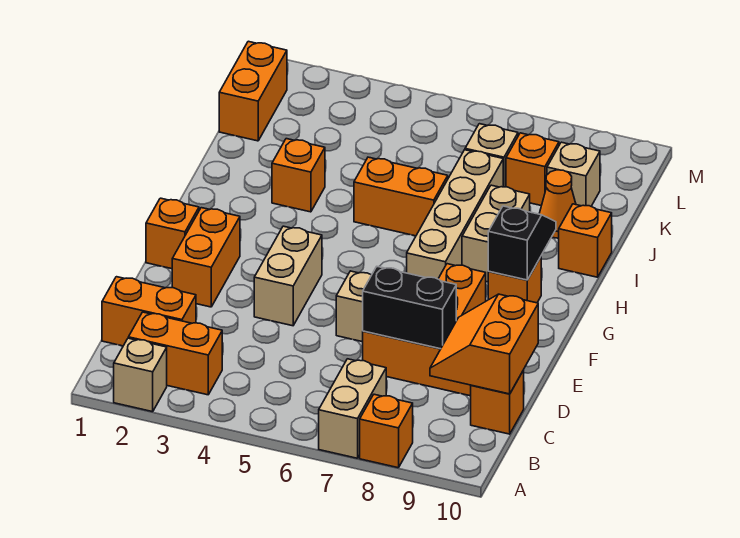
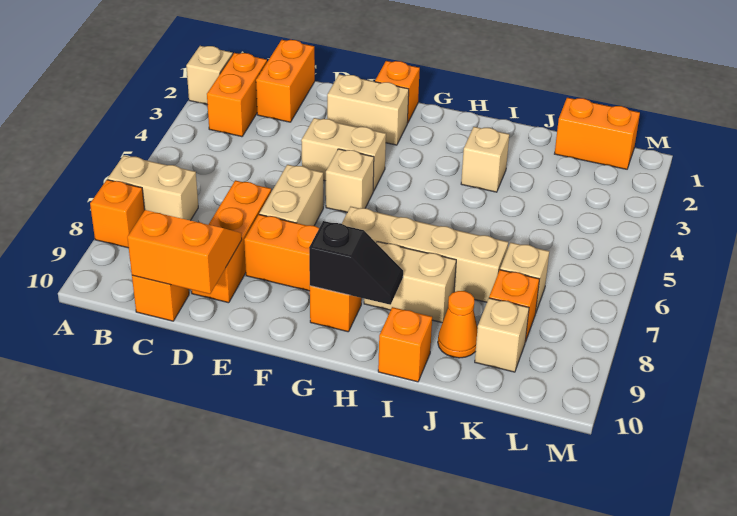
black brick D7:D8 level 2 -> none
orange brick E2:F2 level 1 -> tan brick E2:F2 level 1
none -> tan brick F5 level 1
orange brick I3 level 1 -> tan brick I3 level 1
orange brick I5:I6 level 1 -> none

